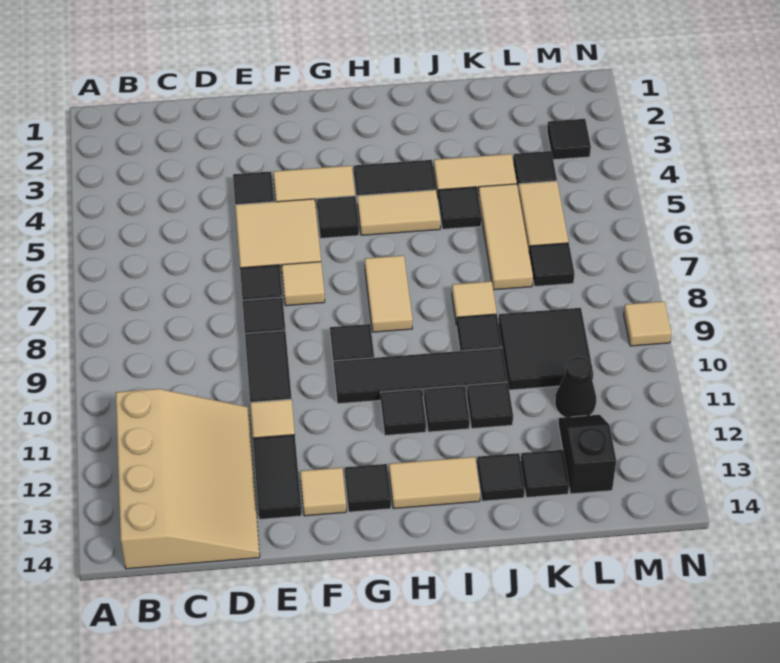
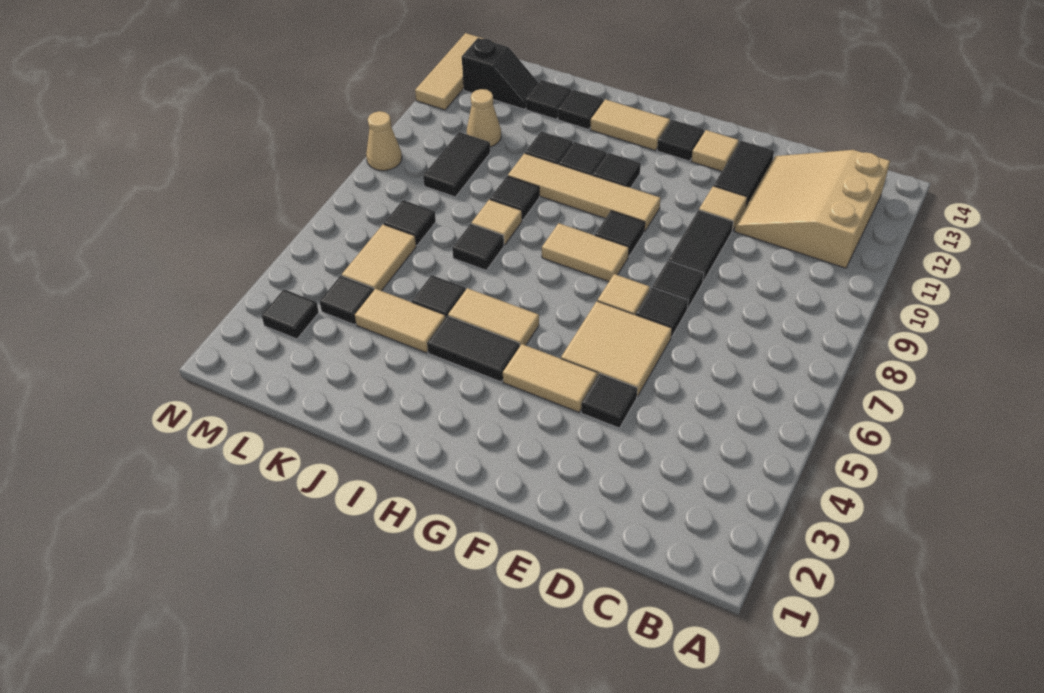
tan slope B11:D14 level 1 top B -> tan slope B11:D13 level 1 top B
black tile G5 level 1 -> black tile J7 level 1
black tile G10:J10 level 1 -> tan tile G10:J10 level 1
tan tile H7:H8 level 1 -> tan tile G8:H8 level 1
tan tile K5:K7 level 1 -> tan tile N12:N14 level 1
black tile K9:L10 level 1 -> black tile L9:L10 level 1
black cone L11 level 1 -> tan cone L11 level 1
black slope L12:L13 level 1 top 13 -> black slope L13:M13 level 1 top M
tan tile N9 level 1 -> tan cone N9 level 1

